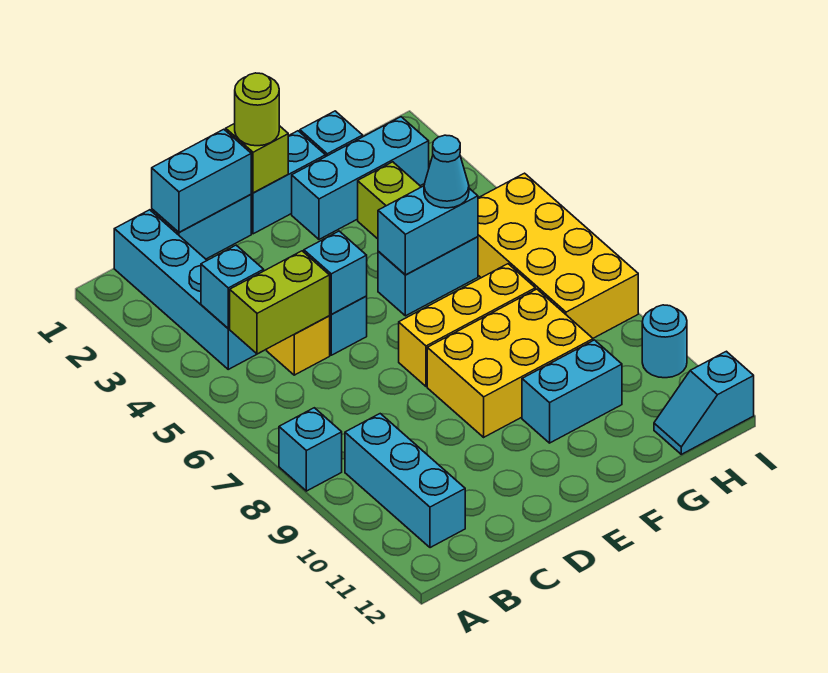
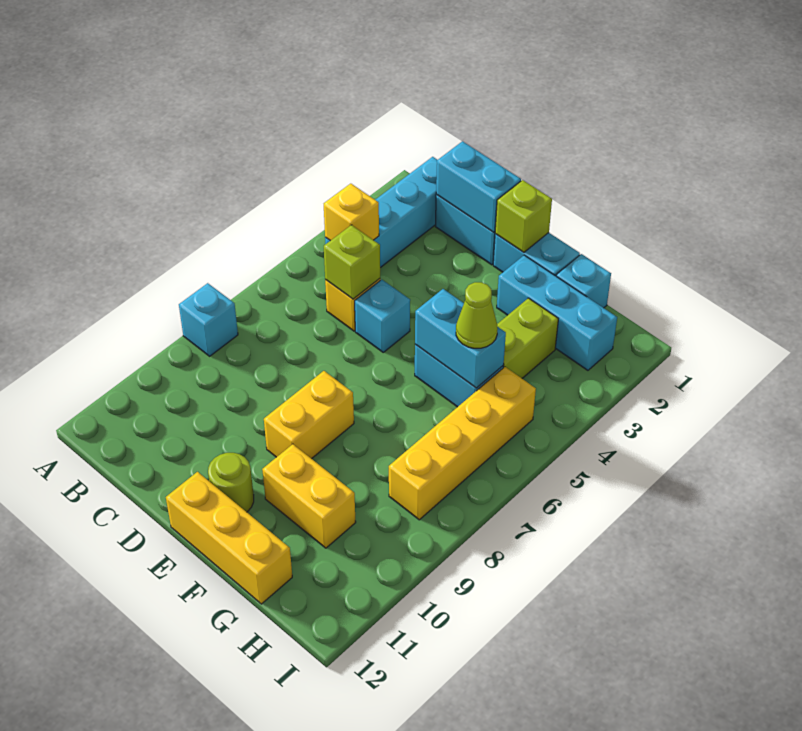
cyan brick B4 level 2 -> yellow brick B4 level 2
lime brick B5:C5 level 2 -> lime brick C5 level 2
cyan brick B9:B11 level 1 -> none
cyan brick D5 level 2 -> none
lime round brick E1 level 3 -> lime round brick E11 level 1
yellow brick E7:G7 level 1 -> yellow brick E12:G12 level 1
yellow brick E8:G9 level 1 -> yellow brick E8:E9 level 1
cyan brick F10:G10 level 1 -> yellow brick F10:G10 level 1
cyan cone G5 level 3 -> lime cone G5 level 3
yellow brick H5:I8 level 1 -> yellow brick H5:H8 level 1
cyan slope H12:I12 level 1 top I -> none
cyan round brick I10 level 1 -> none

